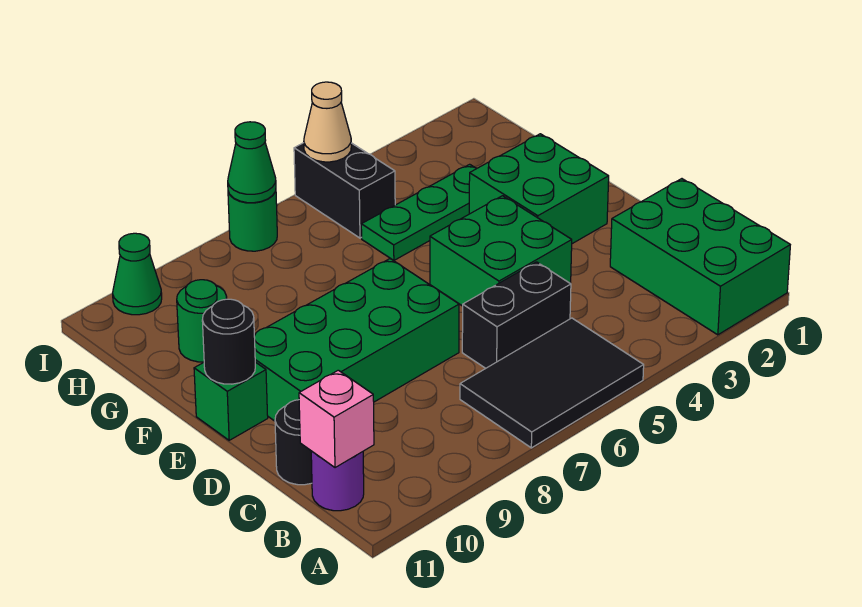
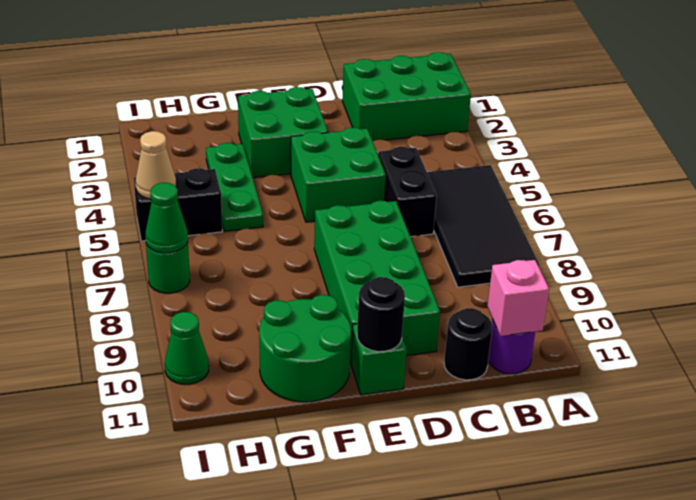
black tile A5:B7 level 1 -> black tile A5:B8 level 1
green round brick G10 level 1 -> green round brick F10:G11 level 1

